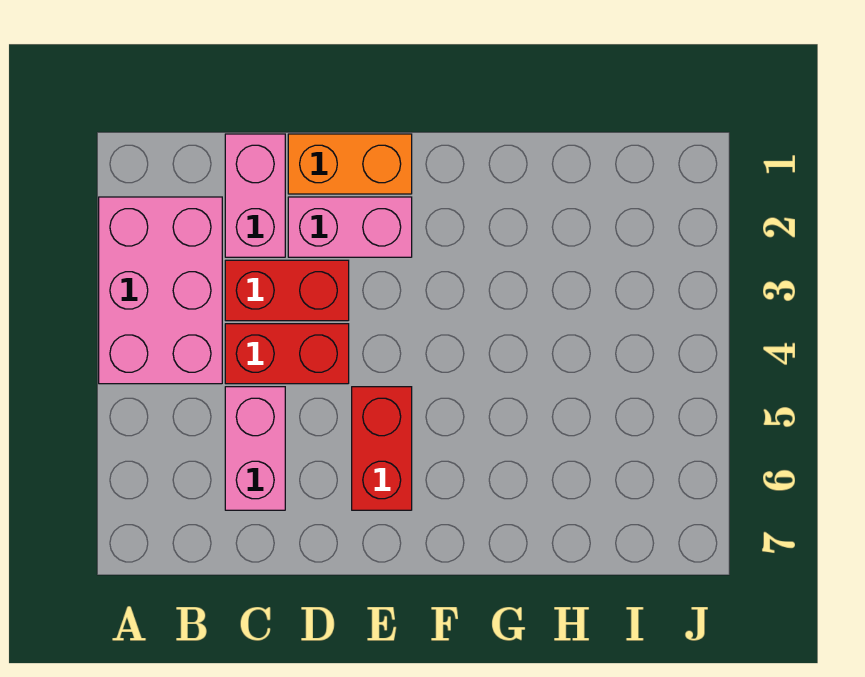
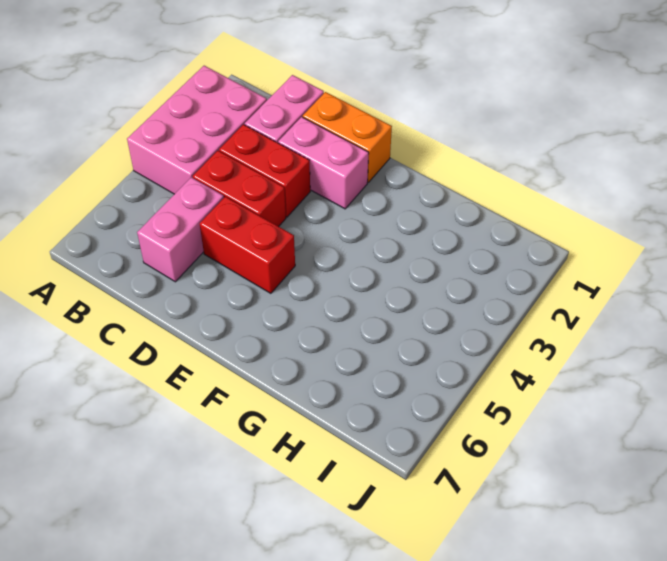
red brick E5:E6 level 1 -> red brick D5:E5 level 1

